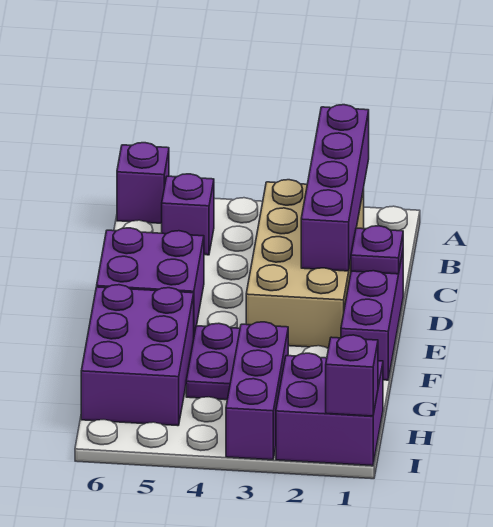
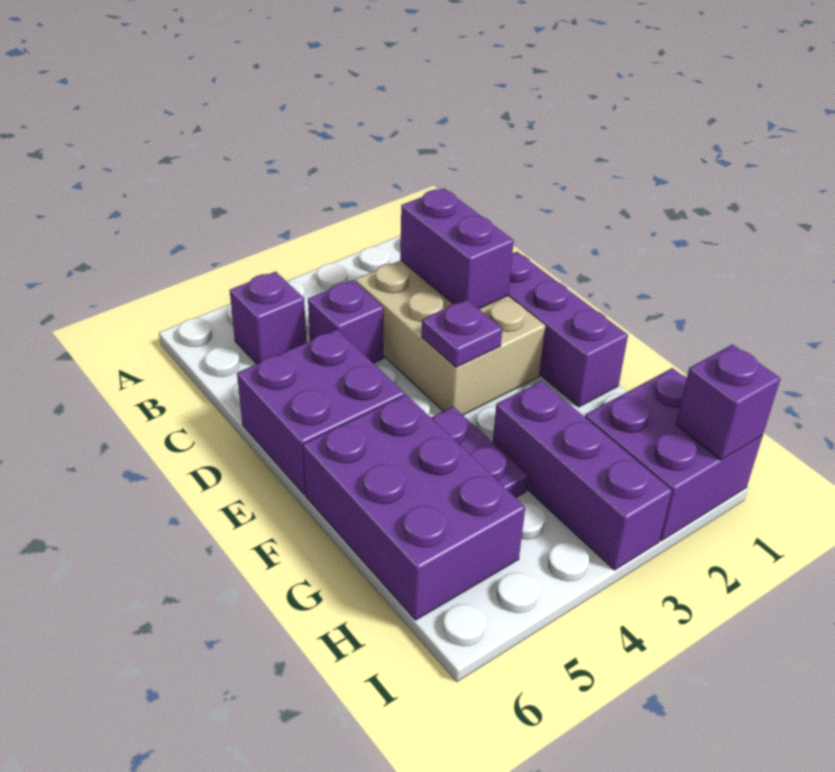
purple brick A2:D2 level 2 -> purple brick C2:D2 level 2
purple brick A6 level 1 -> purple brick C4 level 1
tan brick B2:E3 level 1 -> tan brick C2:E3 level 1
purple plate D1 level 2 -> purple plate E3 level 2

